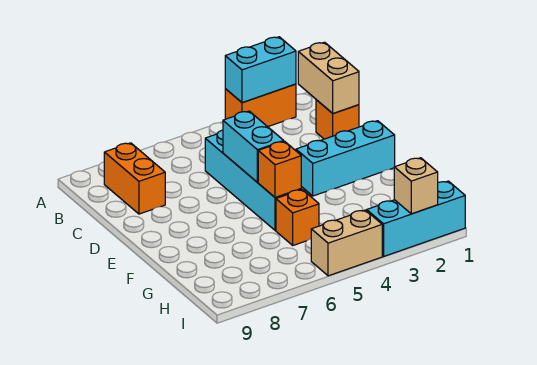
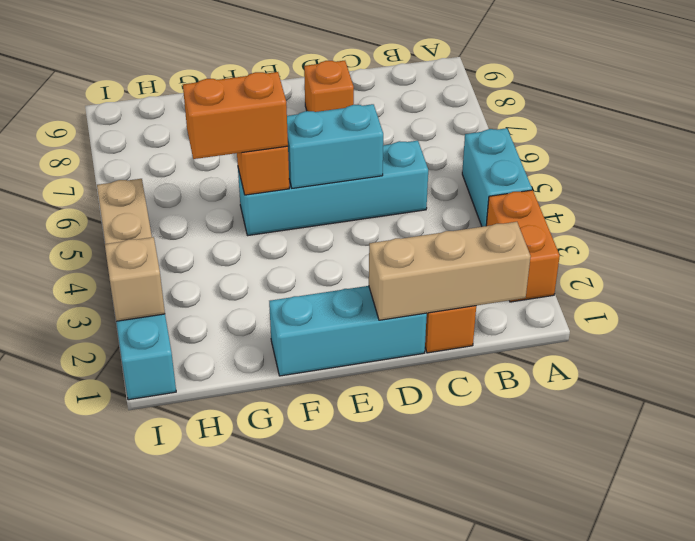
cyan brick A2:A3 level 2 -> cyan brick A4:A5 level 1
tan brick B1:C1 level 2 -> tan brick B1:D1 level 2
orange brick B8:C8 level 1 -> orange brick F5:G5 level 3
cyan brick E1:E3 level 1 -> cyan brick D1:F1 level 1
orange brick G5 level 1 -> orange brick D8 level 1

